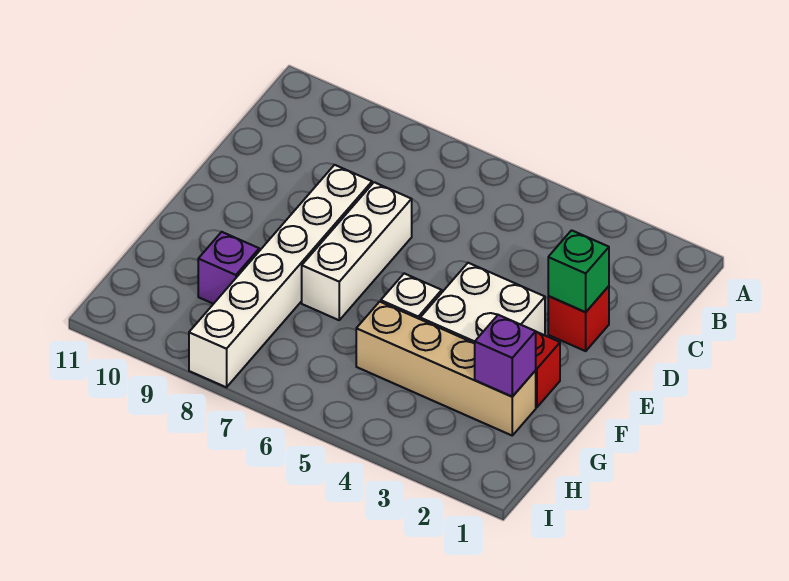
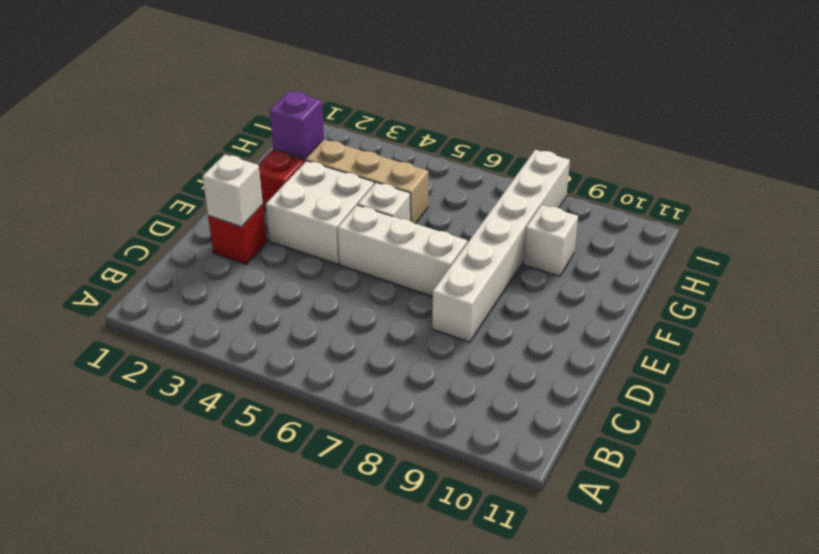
green brick D2 level 2 -> white brick D2 level 2
white brick D7:F7 level 1 -> white brick E5:E7 level 1
purple brick G9 level 1 -> white brick G9 level 1

